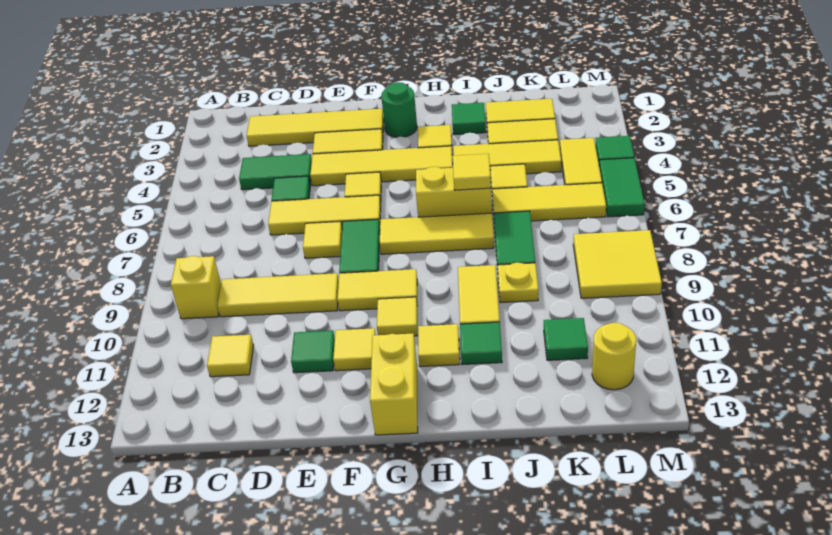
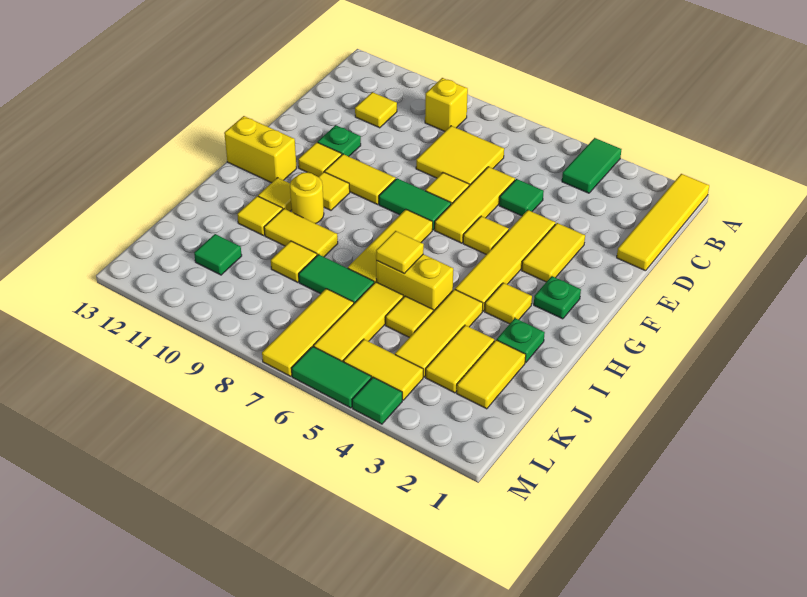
yellow tile C2:F2 level 1 -> yellow tile A1:D1 level 1
green tile C4:D4 level 1 -> green tile A4:B4 level 1
yellow tile C9:E9 level 1 -> yellow tile K7:M7 level 1
green tile E11 level 1 -> green plate E11 level 1
yellow tile F9:G9 level 1 -> yellow tile F9:F10 level 1
green round brick G2 level 1 -> green plate G2 level 1
yellow brick H6:I6 level 1 -> yellow brick I5:I6 level 1
green tile I2 level 1 -> green plate I2 level 1
green tile I11 level 1 -> yellow tile I11 level 1
yellow plate J9 level 1 -> yellow tile J9 level 1
yellow tile L8:M9 level 1 -> yellow tile C7:D8 level 1
yellow round brick L12 level 1 -> yellow round brick H10 level 1

